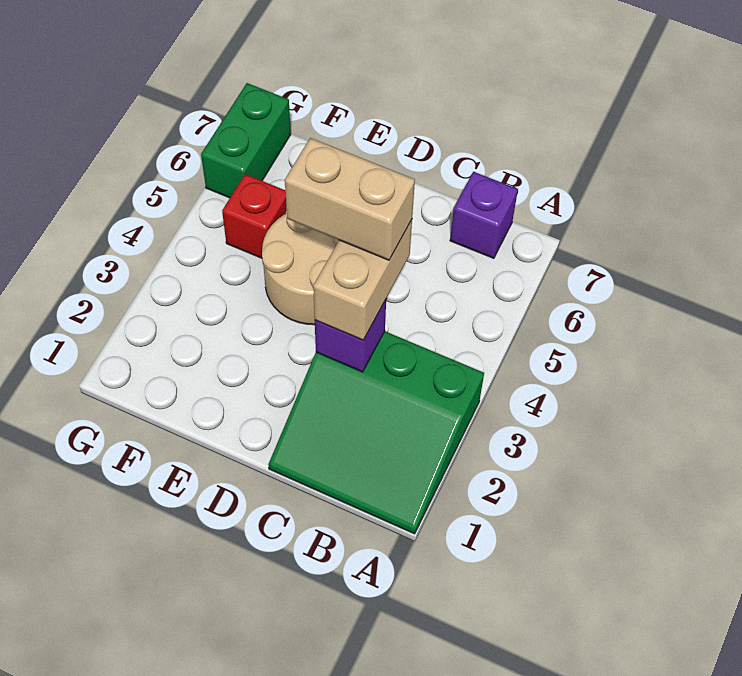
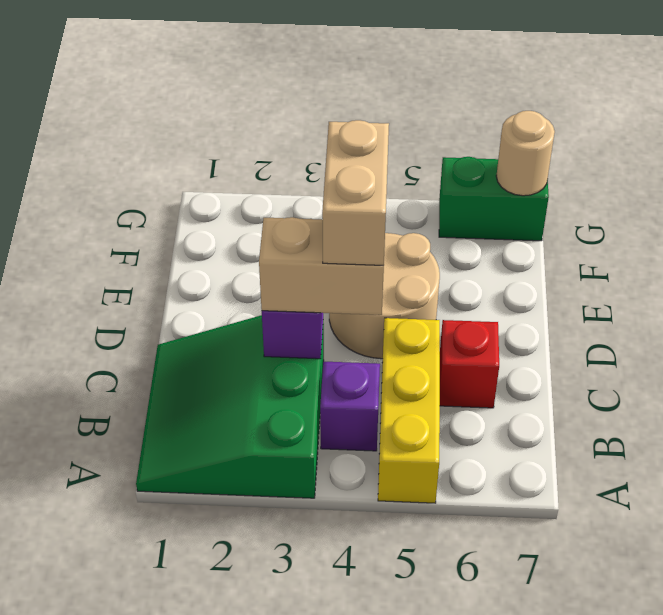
none -> yellow brick A5:C5 level 1
purple brick B7 level 1 -> purple brick B4 level 1
red brick F5 level 1 -> red brick C6 level 1
none -> tan round brick G7 level 2

